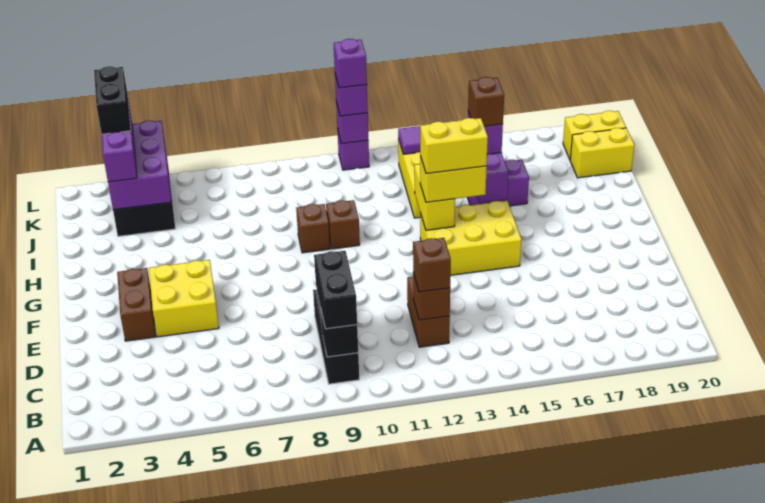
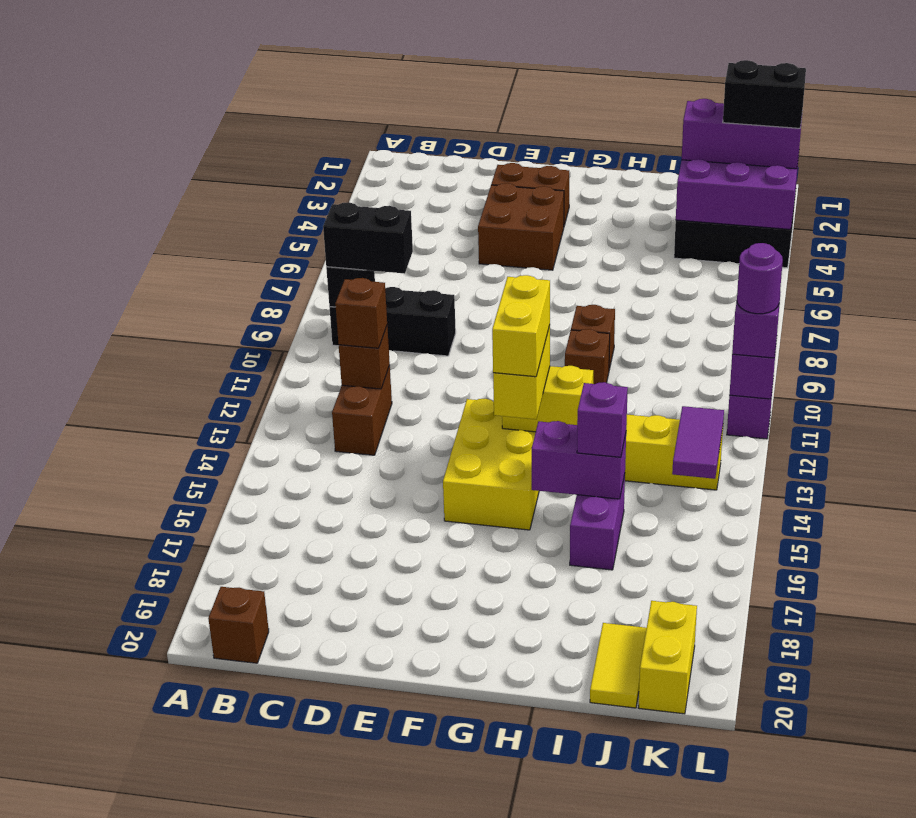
brown brick C12:D12 level 1 -> brown brick C12:C13 level 1
yellow brick E4:F5 level 1 -> brown brick E4:F5 level 1
brown brick I15 level 4 -> brown brick B20 level 1
yellow brick J19:J20 level 1 -> yellow tile J19:J20 level 1
purple brick L11 level 4 -> purple round brick L11 level 4

